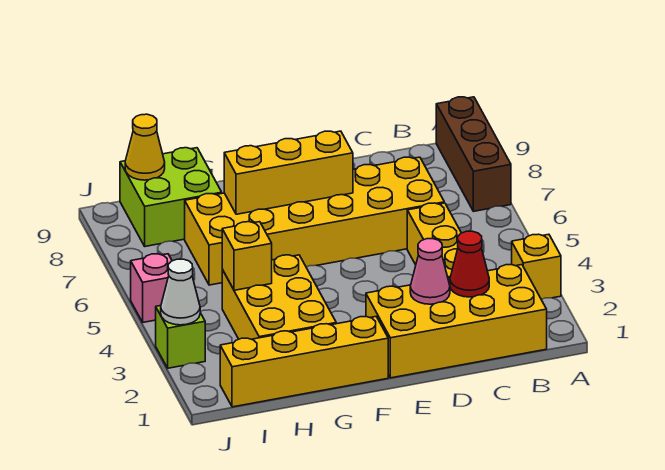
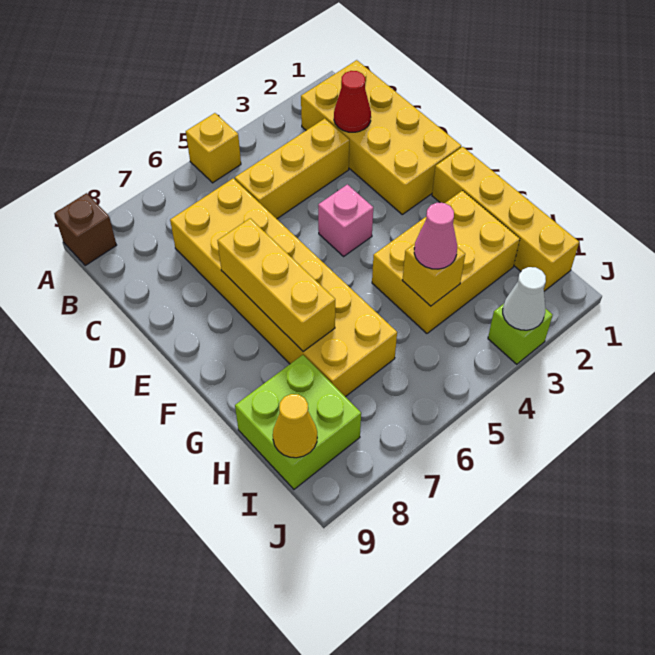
yellow brick A3 level 1 -> yellow brick A5 level 1
brown brick A7:A9 level 1 -> brown brick A9 level 1
pink cone D2 level 2 -> pink cone H4 level 3
pink brick J5 level 1 -> pink brick E4 level 1

